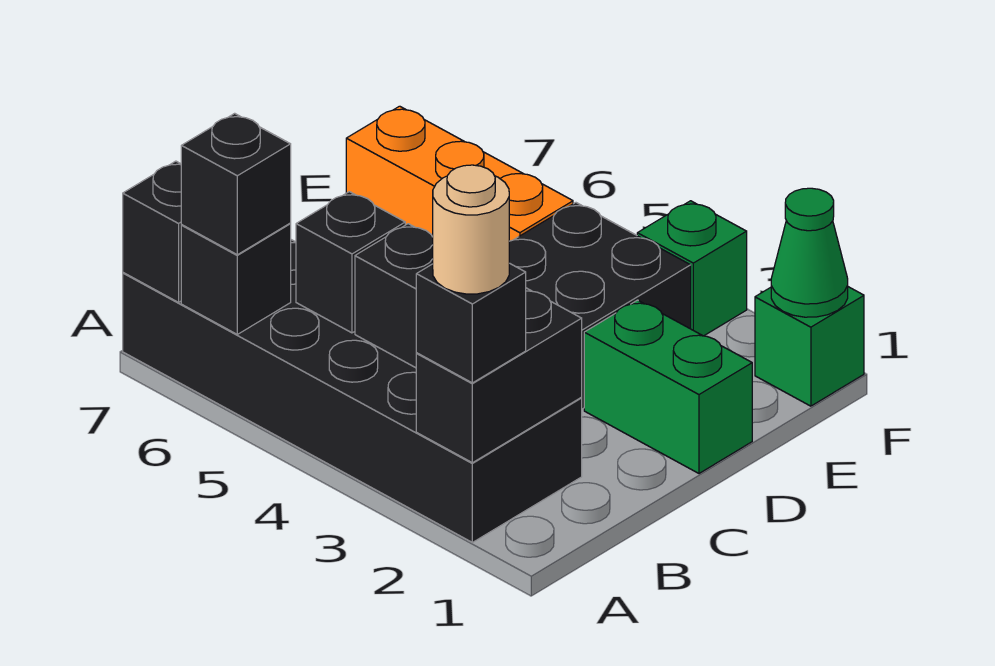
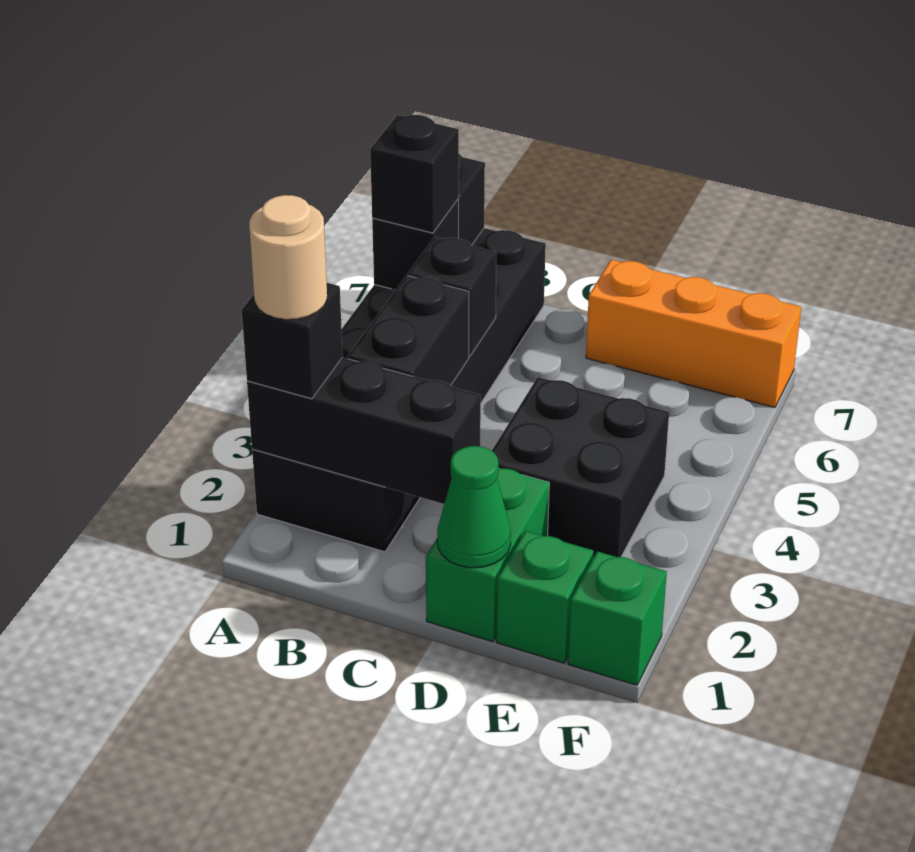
black brick A2:B2 level 2 -> black brick A2:C2 level 2
orange brick E5:E7 level 1 -> orange brick D7:F7 level 1
green cone F1 level 2 -> green cone D1 level 2
green brick F3 level 1 -> green brick E1 level 1

